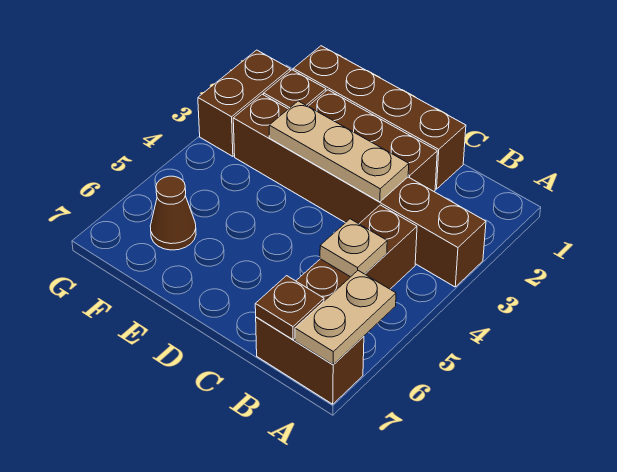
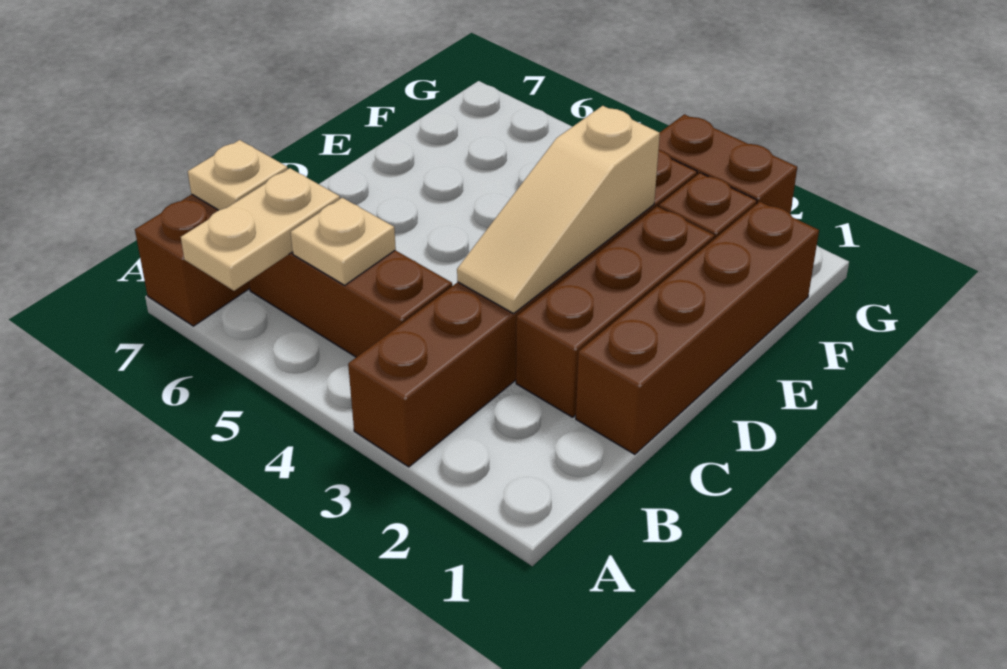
tan plate A6:A7 level 2 -> tan plate A6:B6 level 2
brown plate B7 level 2 -> tan plate B7 level 2
tan plate C3:E3 level 2 -> tan slope C3:E3 level 2 top E
brown cone F6 level 1 -> none

